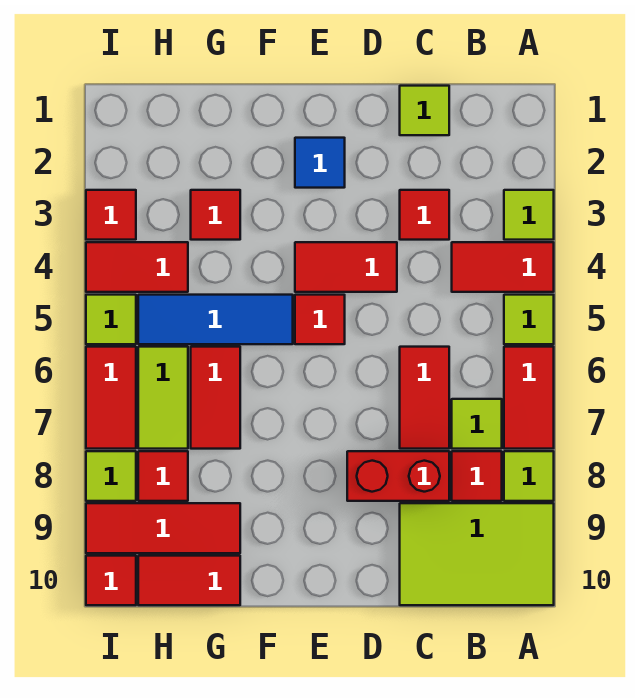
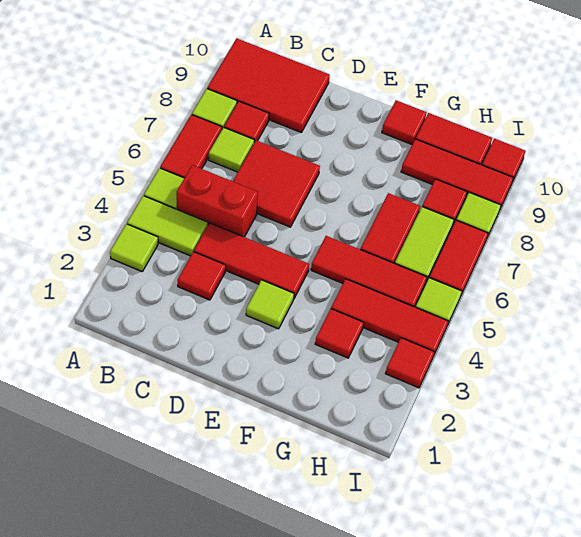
red tile A4:B4 level 1 -> lime tile A4:B4 level 1
lime tile A9:C10 level 1 -> red tile A9:C10 level 1
lime tile C1 level 1 -> lime tile E3 level 1
red tile C6:C7 level 1 -> red tile C6:D7 level 1
red brick C8:D8 level 1 -> red brick B5:C5 level 1
red tile D4:E4 level 1 -> red tile C4:E4 level 1
blue tile E2 level 1 -> none
red tile E5 level 1 -> red tile F10 level 1
blue tile F5:H5 level 1 -> red tile F5:H5 level 1
red tile H4:I4 level 1 -> red tile G4:I4 level 1

